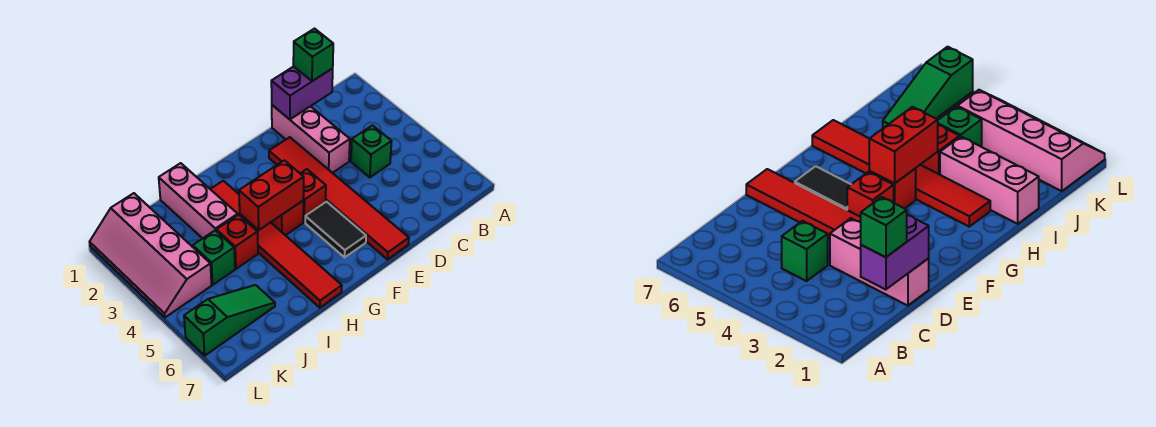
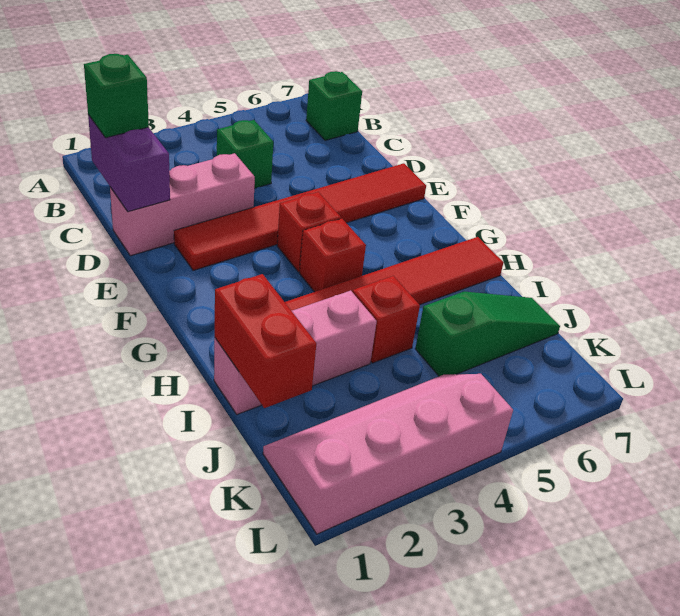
black tile F5:F6 level 1 -> none
red brick G4:H4 level 2 -> red brick I1:J1 level 2
green brick J4 level 1 -> green brick B7 level 1
green slope J6:L6 level 1 top L -> green slope J5:J7 level 1 top 5
pink slope K1:L4 level 1 top K -> pink slope K1:L4 level 1 top L

